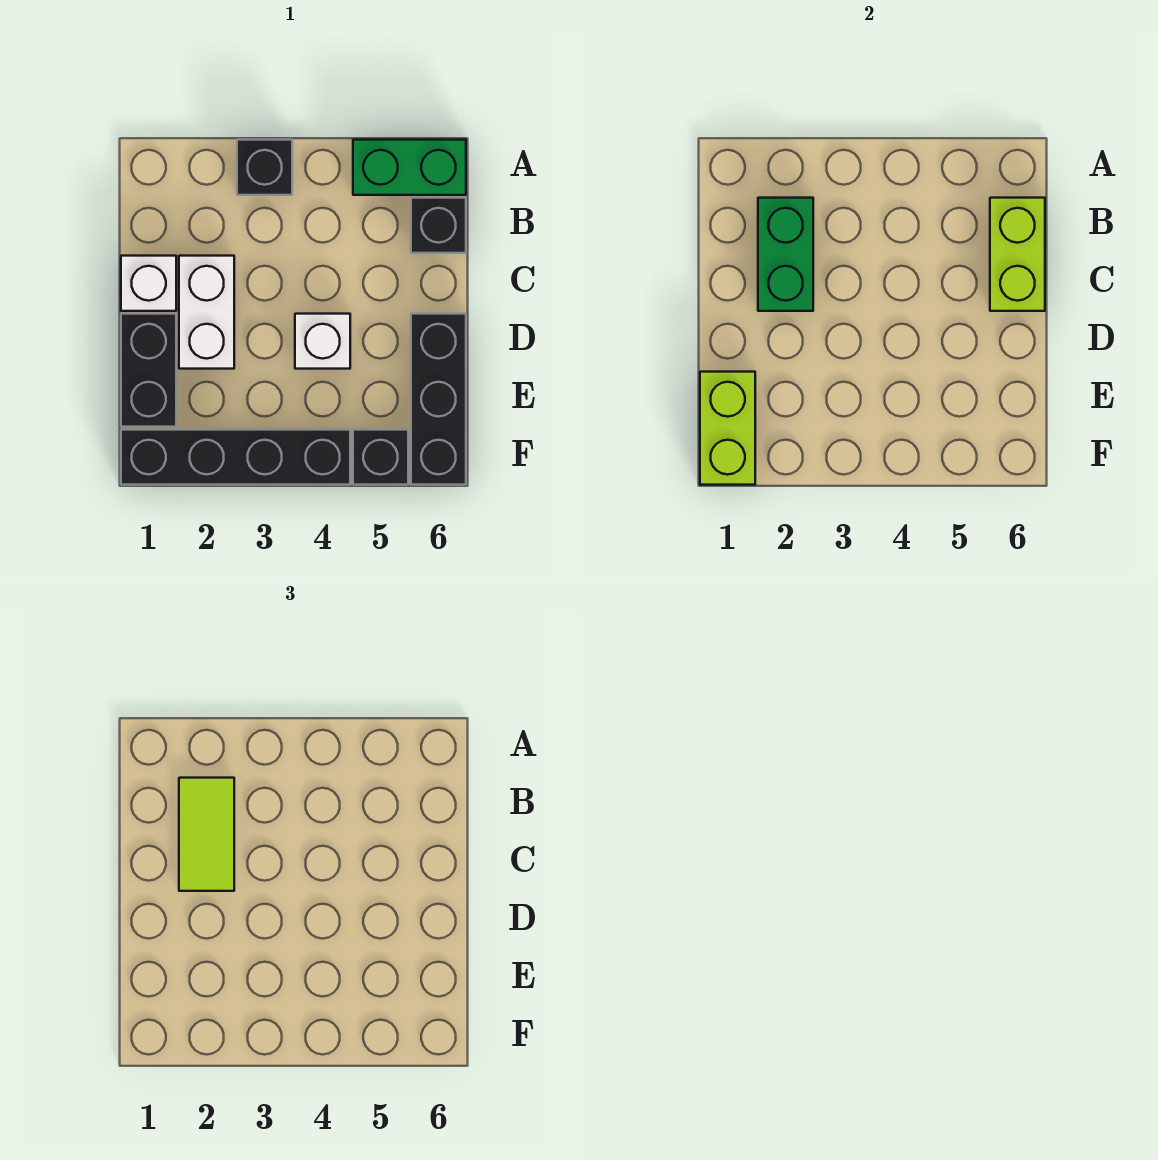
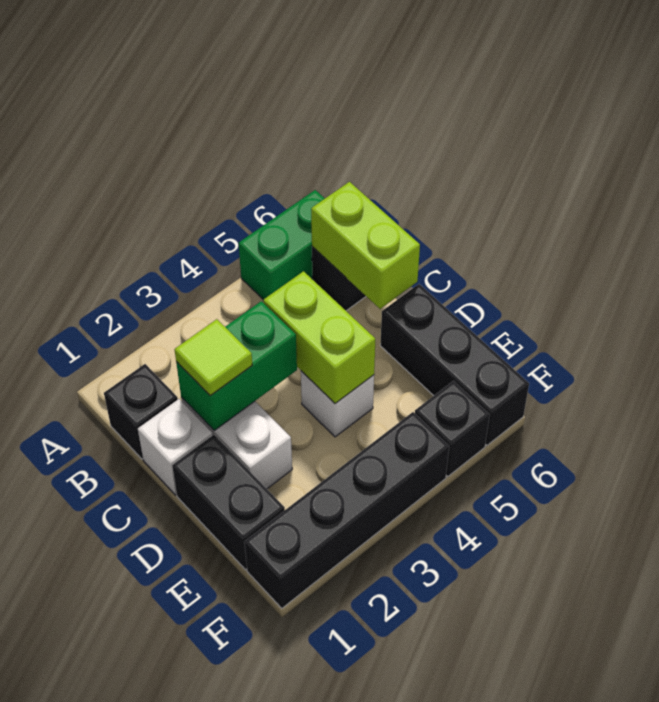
black brick A3 level 1 -> black brick B1 level 1
green brick B2:C2 level 2 -> green brick C2:C3 level 2
lime tile B2:C2 level 3 -> lime tile C2 level 3
lime brick E1:F1 level 2 -> lime brick C4:D4 level 2

